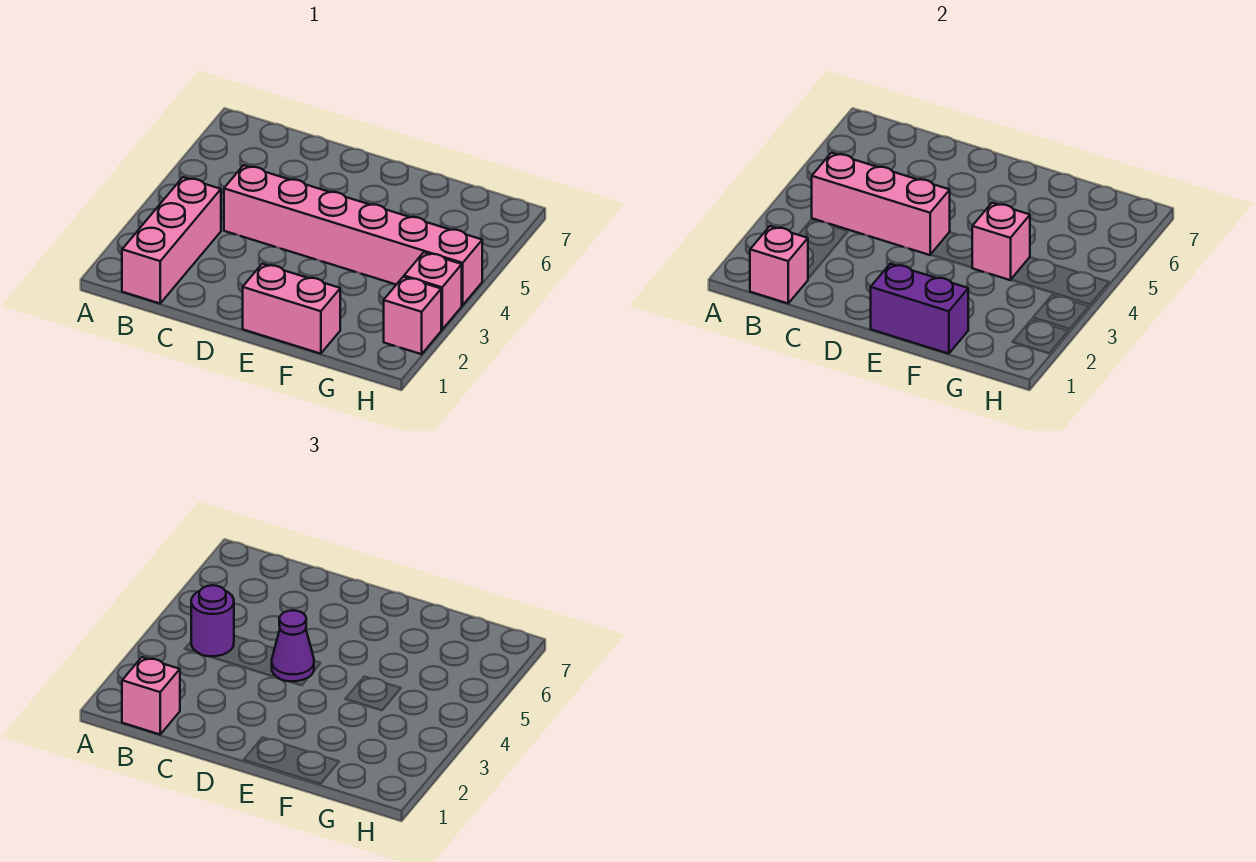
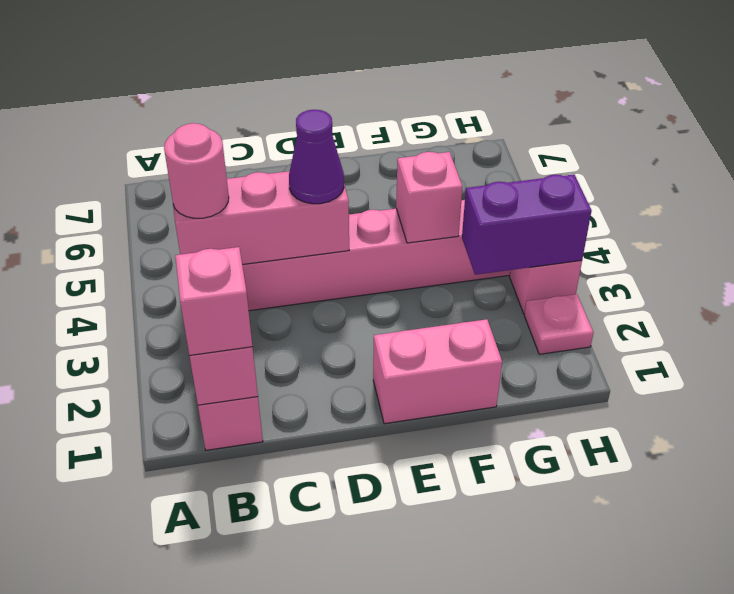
purple round brick B4 level 3 -> pink round brick B4 level 3
purple brick E1:F1 level 2 -> purple brick G3:H3 level 2
pink brick H2 level 1 -> pink plate H2 level 1

